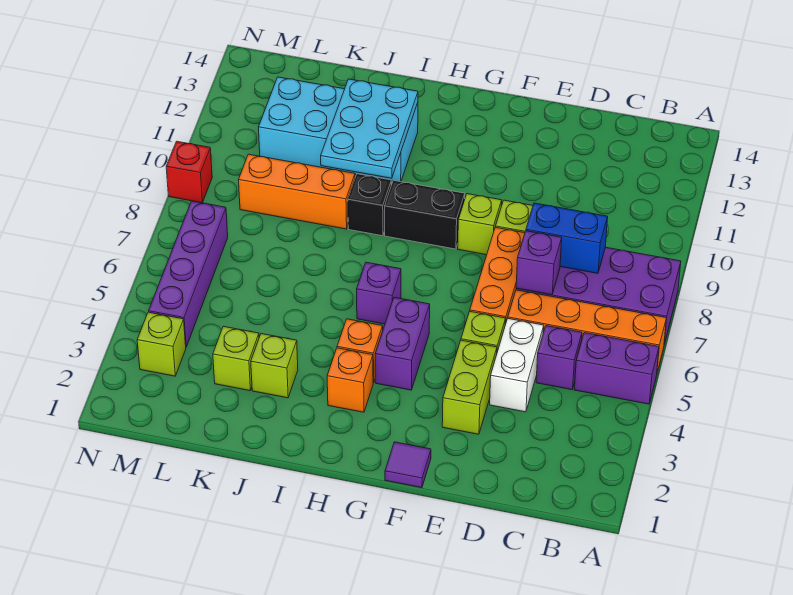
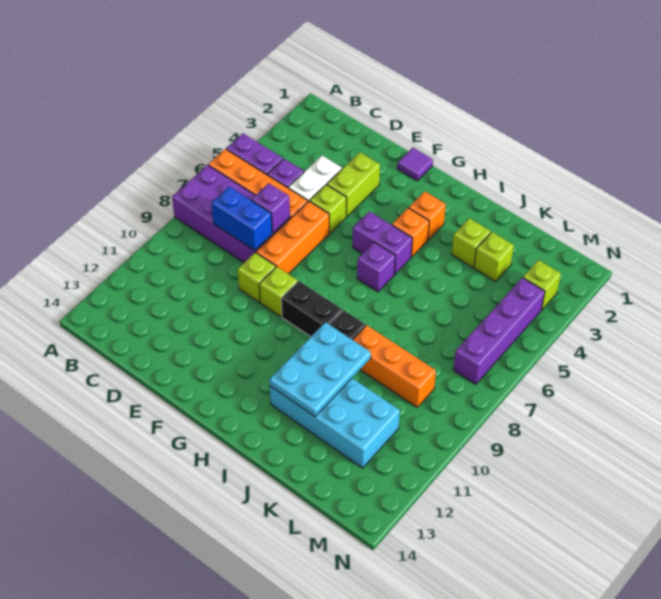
purple brick G4:G5 level 1 -> purple brick G5:H5 level 1
red brick N9 level 1 -> none

